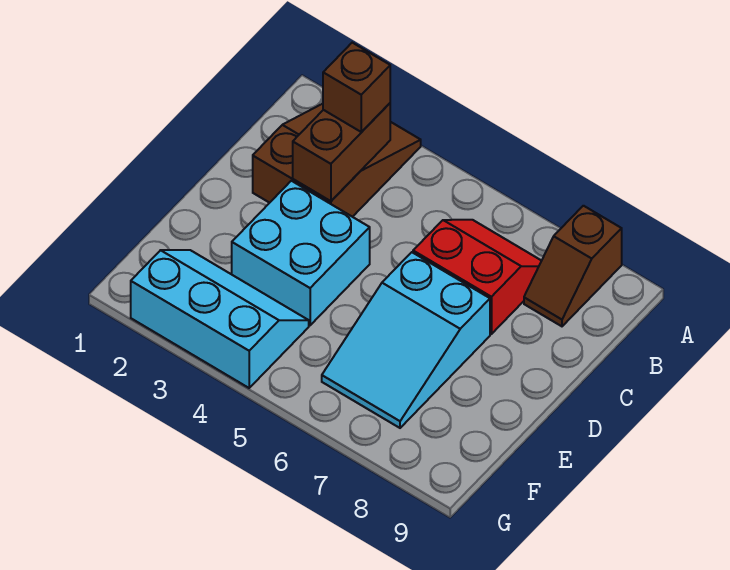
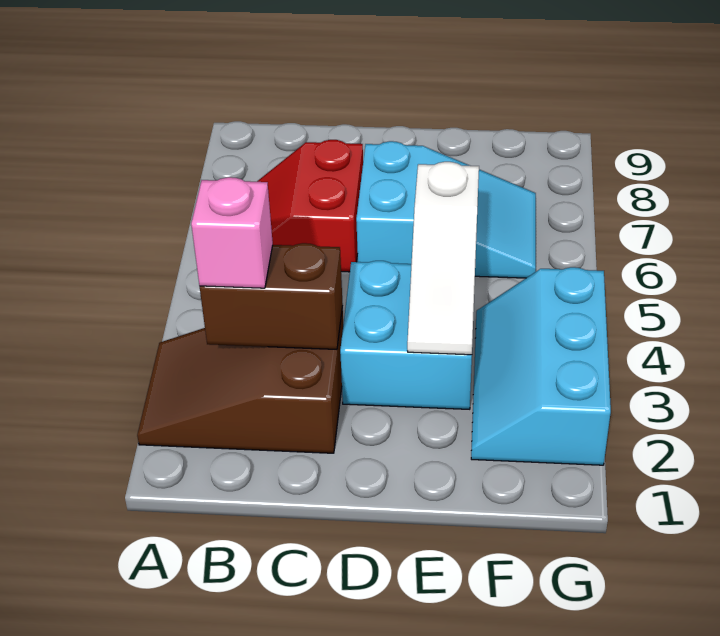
brown slope A8:B8 level 1 top A -> none
brown brick B3 level 3 -> pink brick B3 level 3
none -> white slope E3:E5 level 2 top 5

